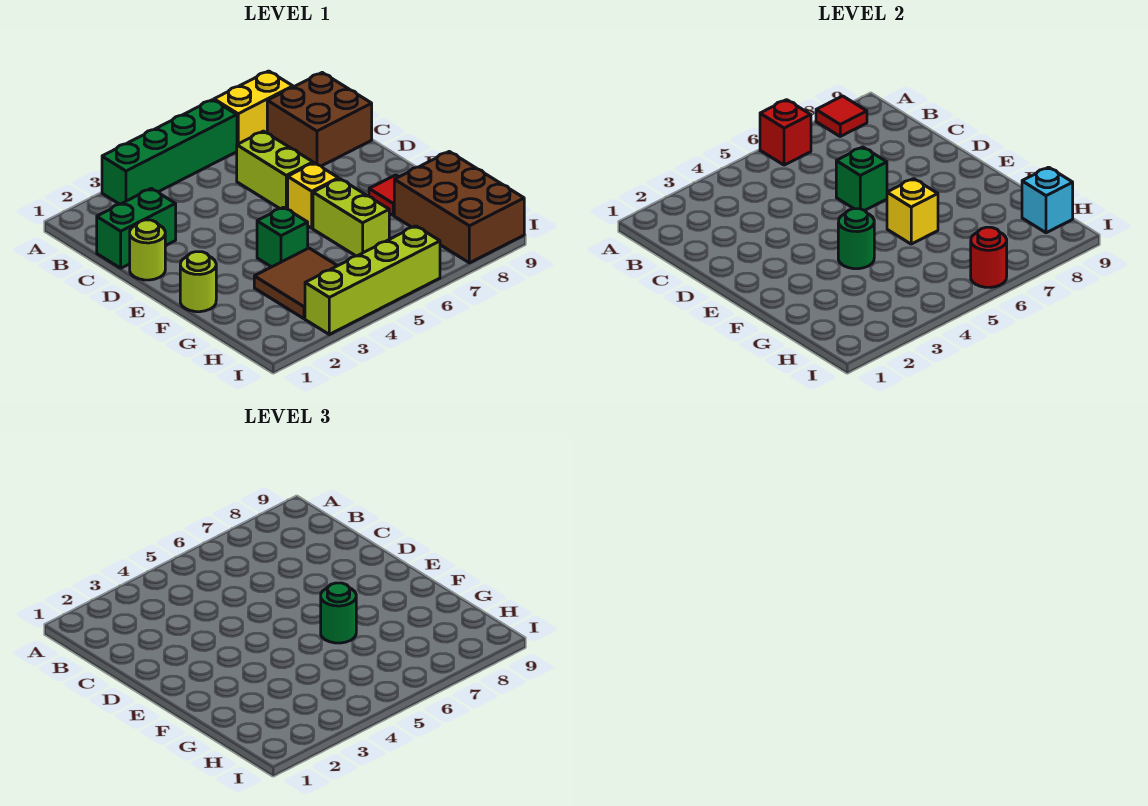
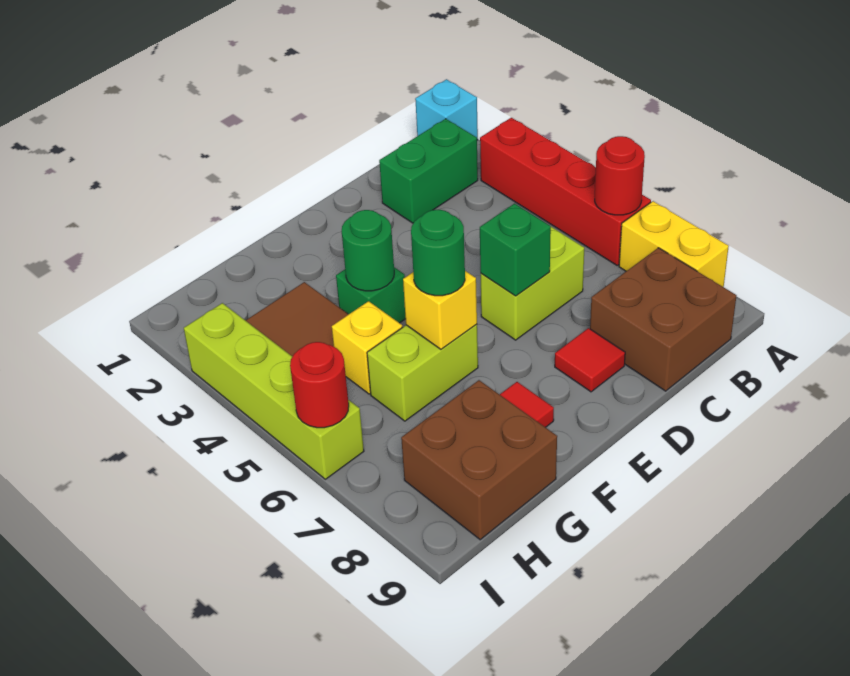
green brick A3:A6 level 1 -> red brick A3:A6 level 1
red brick A6 level 2 -> red round brick A6 level 2
red tile A8 level 2 -> red tile D8 level 1
green brick C1:C2 level 1 -> green brick B2:C2 level 1
lime round brick D1 level 1 -> none
yellow brick E6 level 1 -> yellow brick G5 level 1
lime round brick F1 level 1 -> none
brown brick G8:I9 level 1 -> brown brick G8:H9 level 1
cyan brick H9 level 2 -> cyan brick A1 level 1

